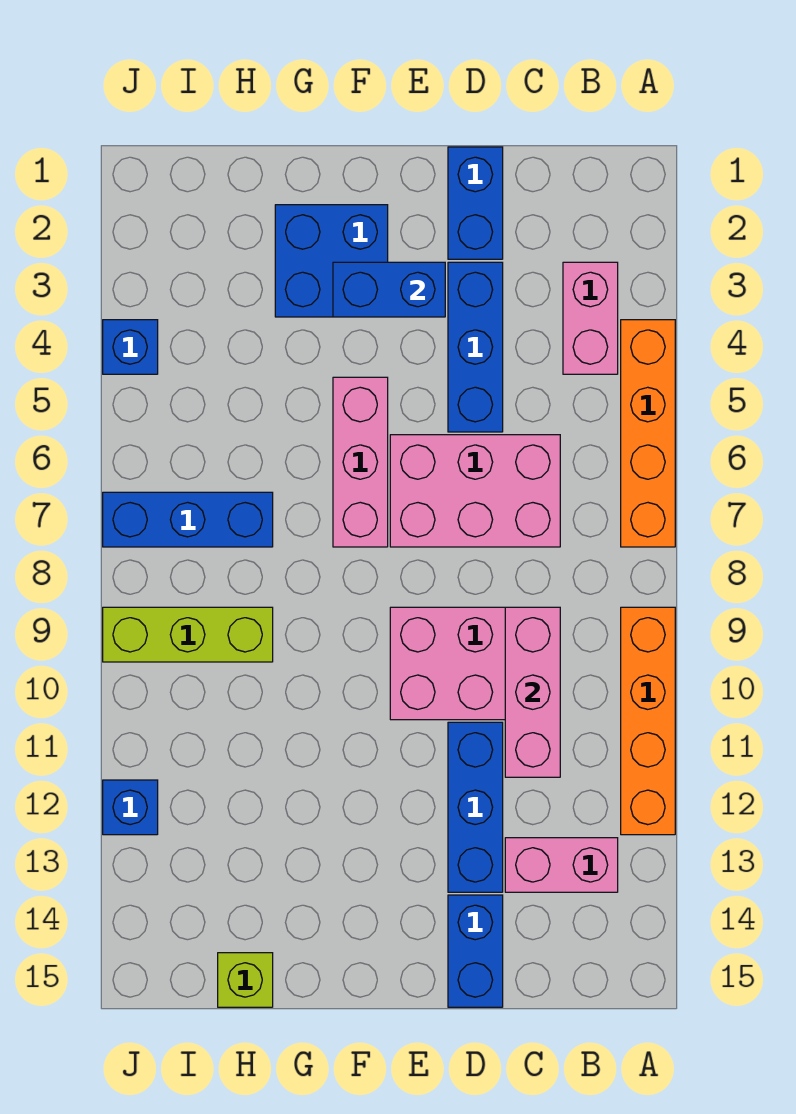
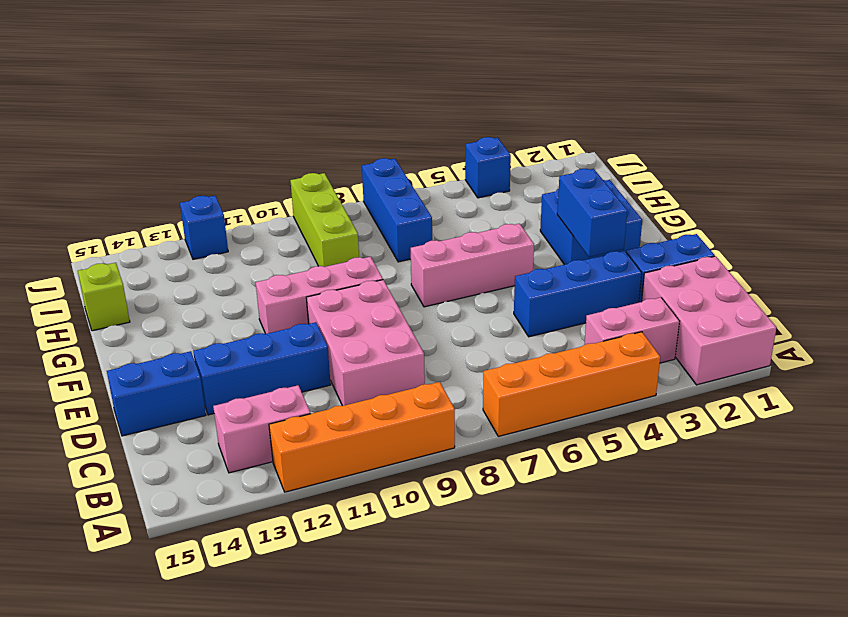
pink brick B13:C13 level 1 -> pink brick B12:B13 level 1
pink brick C6:E7 level 1 -> pink brick A1:C2 level 1
pink brick C9:C11 level 2 -> pink brick F9:F11 level 1

